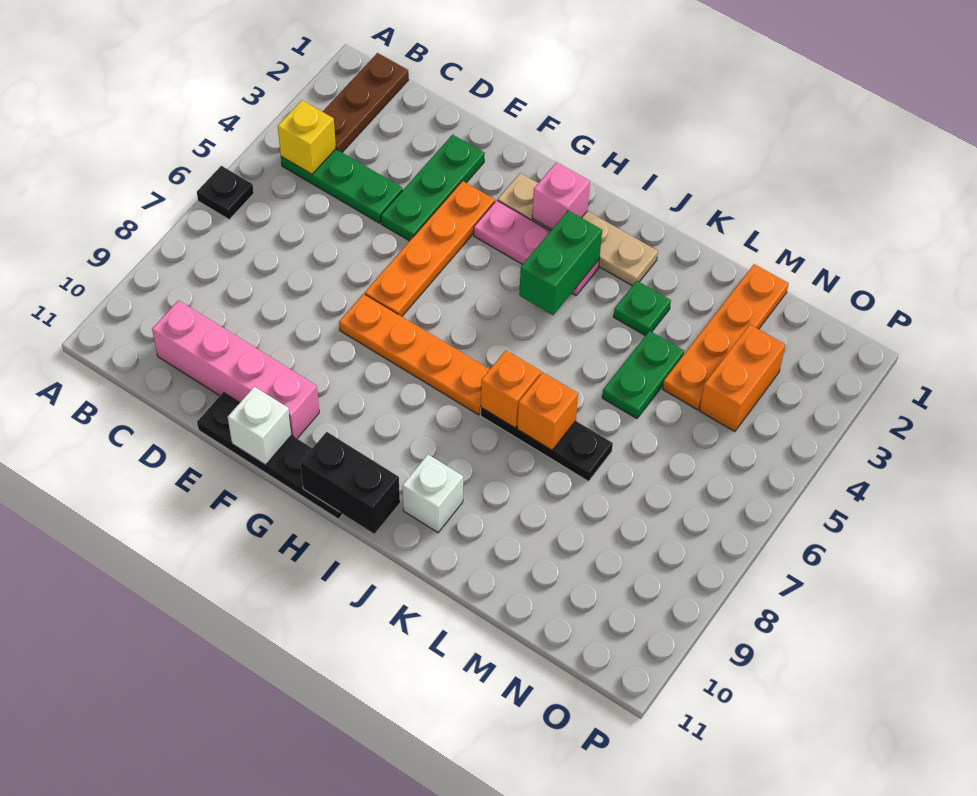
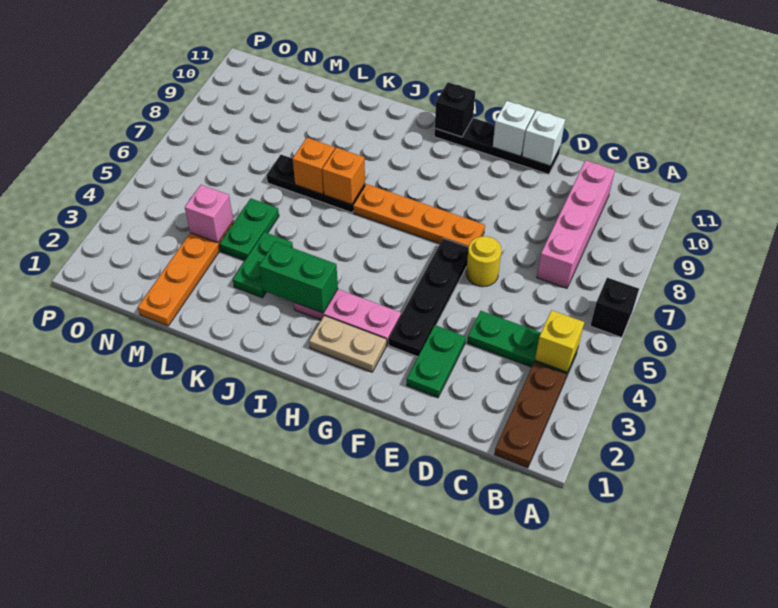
black plate A6 level 1 -> black brick A6 level 1
pink brick C10:F10 level 1 -> pink brick C7:C10 level 1
green plate E2:E4 level 1 -> green plate E2:E3 level 1
none -> yellow round brick E6 level 1
orange plate F3:F6 level 1 -> black plate F3:F6 level 1
tan plate G2:J2 level 1 -> tan plate G2:H2 level 1
pink brick H2 level 2 -> pink brick M4 level 2
black brick H11:I11 level 2 -> black brick H11 level 2
green brick I3:I4 level 2 -> green brick I3:J3 level 2
white brick J10 level 1 -> white brick E11 level 2
green plate K3 level 1 -> green plate K3:K4 level 1
orange brick N3:N4 level 1 -> none

